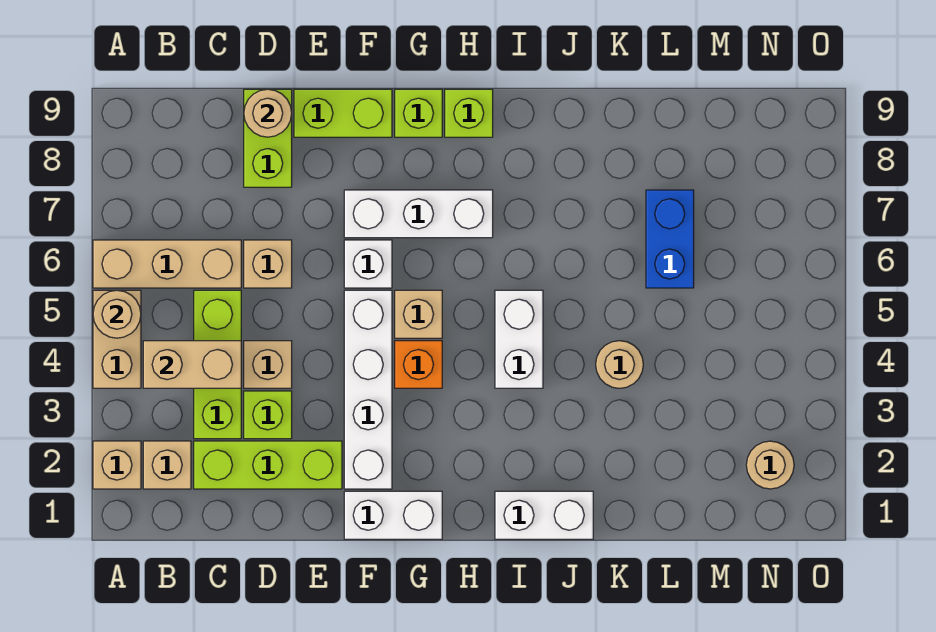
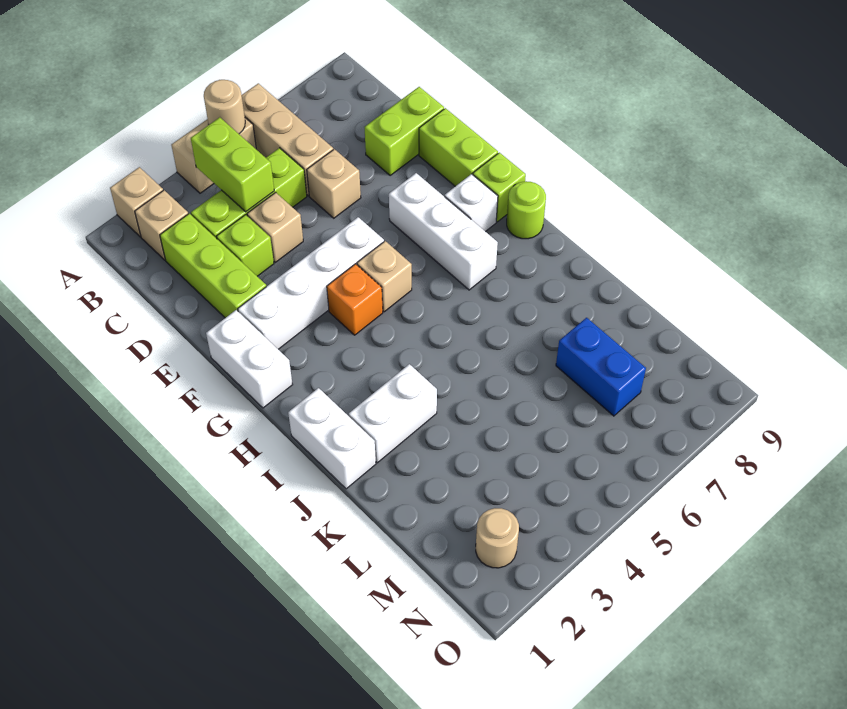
tan brick B4:C4 level 2 -> lime brick B4:C4 level 2
tan round brick D9 level 2 -> none
white brick F6 level 1 -> white brick G8 level 1
lime brick H9 level 1 -> lime round brick H9 level 1
white brick I4:I5 level 1 -> white brick J2:J3 level 1
tan round brick K4 level 1 -> none
blue brick L6:L7 level 1 -> blue brick L7:M7 level 1

